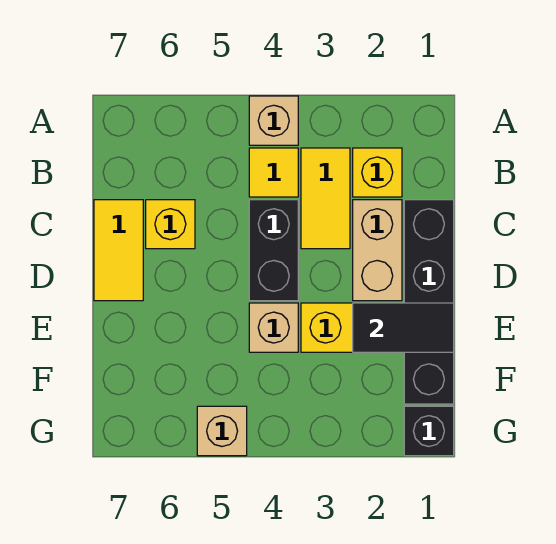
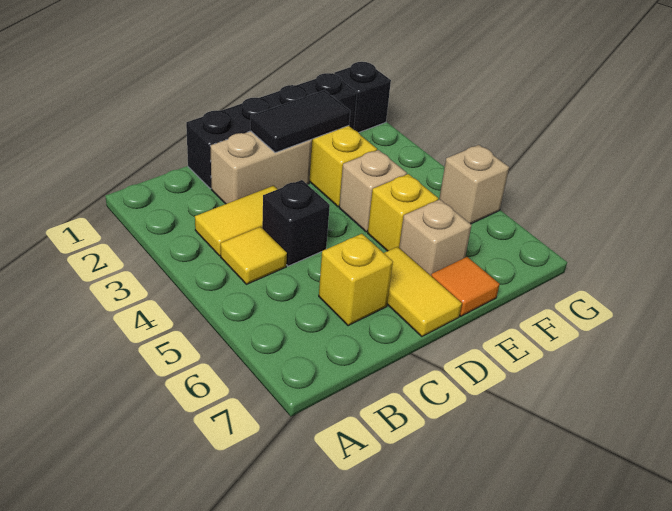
tan brick A4 level 1 -> tan brick E6 level 1
yellow brick B2 level 1 -> yellow brick E5 level 1
black brick C4:D4 level 1 -> black brick C4 level 1
yellow tile C7:D7 level 1 -> yellow tile D6:D7 level 1
black tile E1:E2 level 2 -> black tile D2:E2 level 2
none -> orange tile E7 level 1

